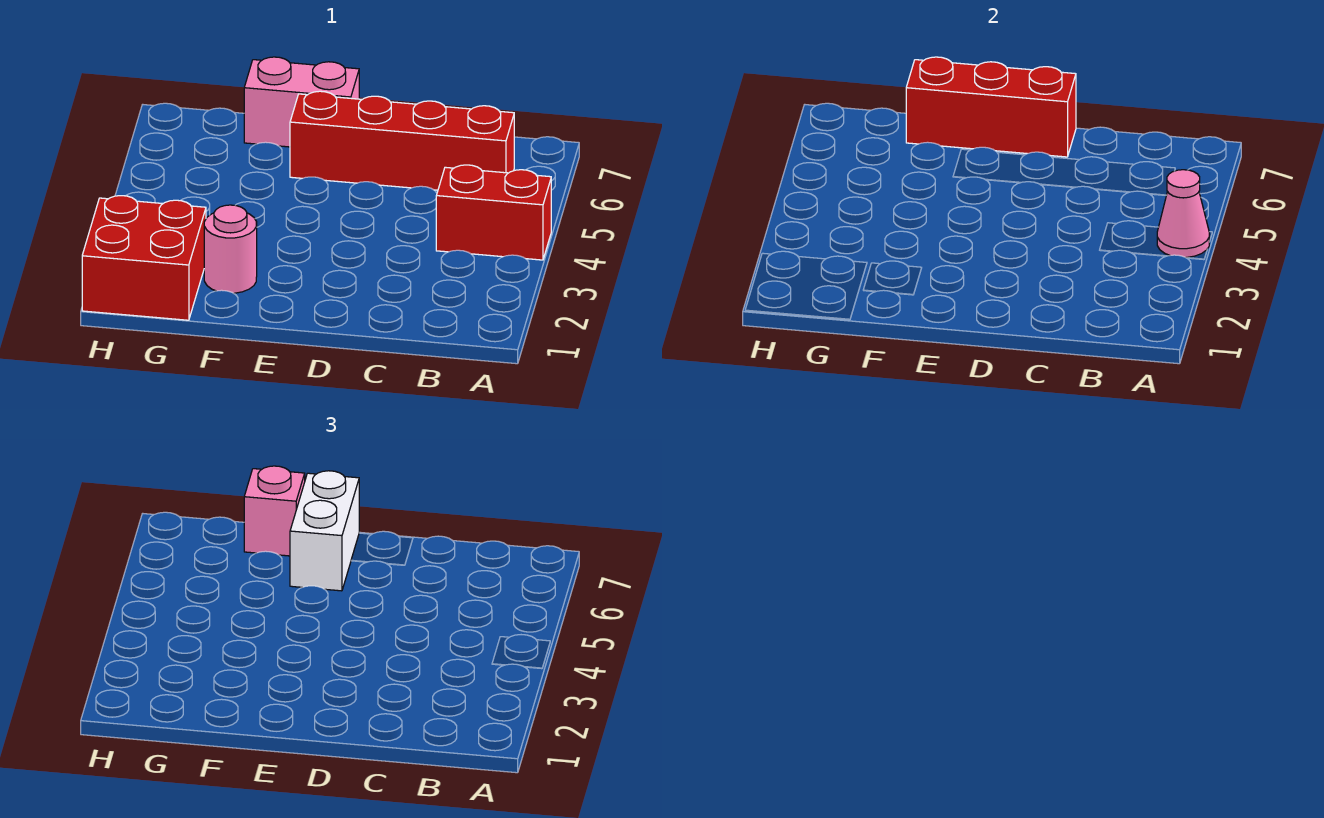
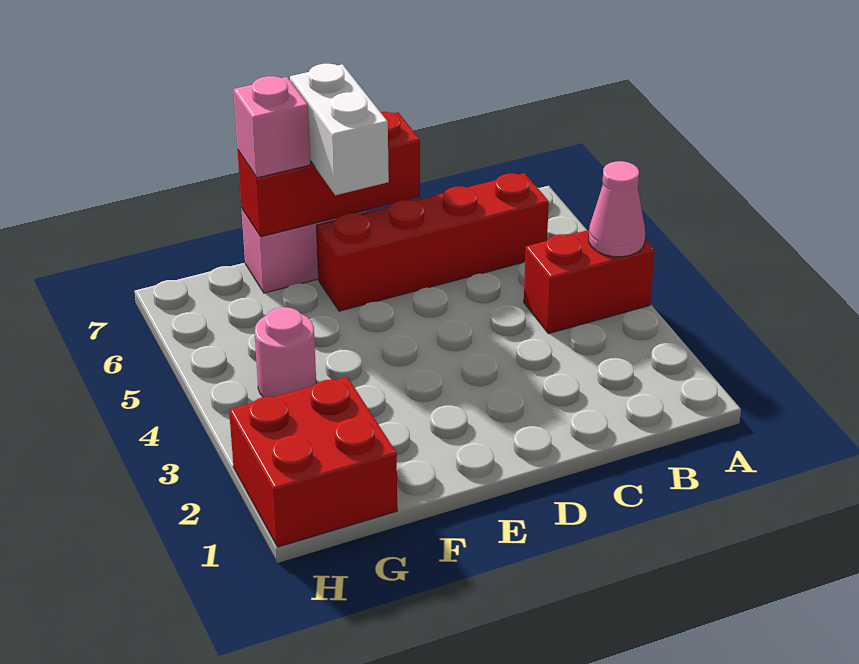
pink round brick F2 level 1 -> pink round brick G4 level 1

